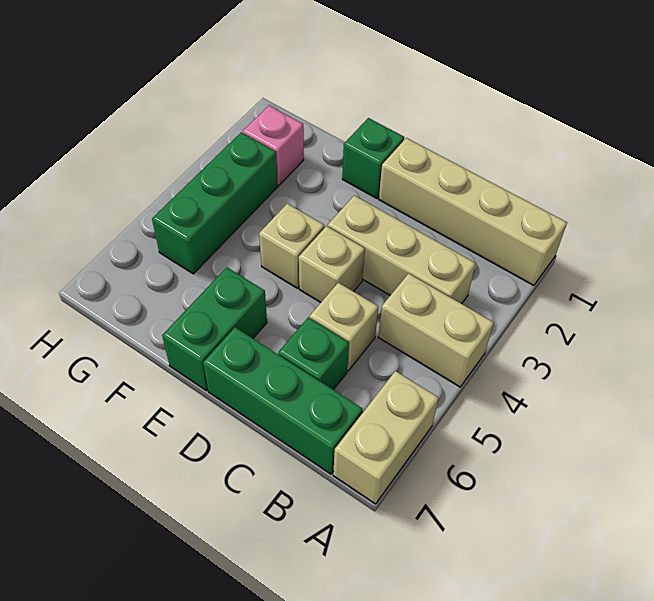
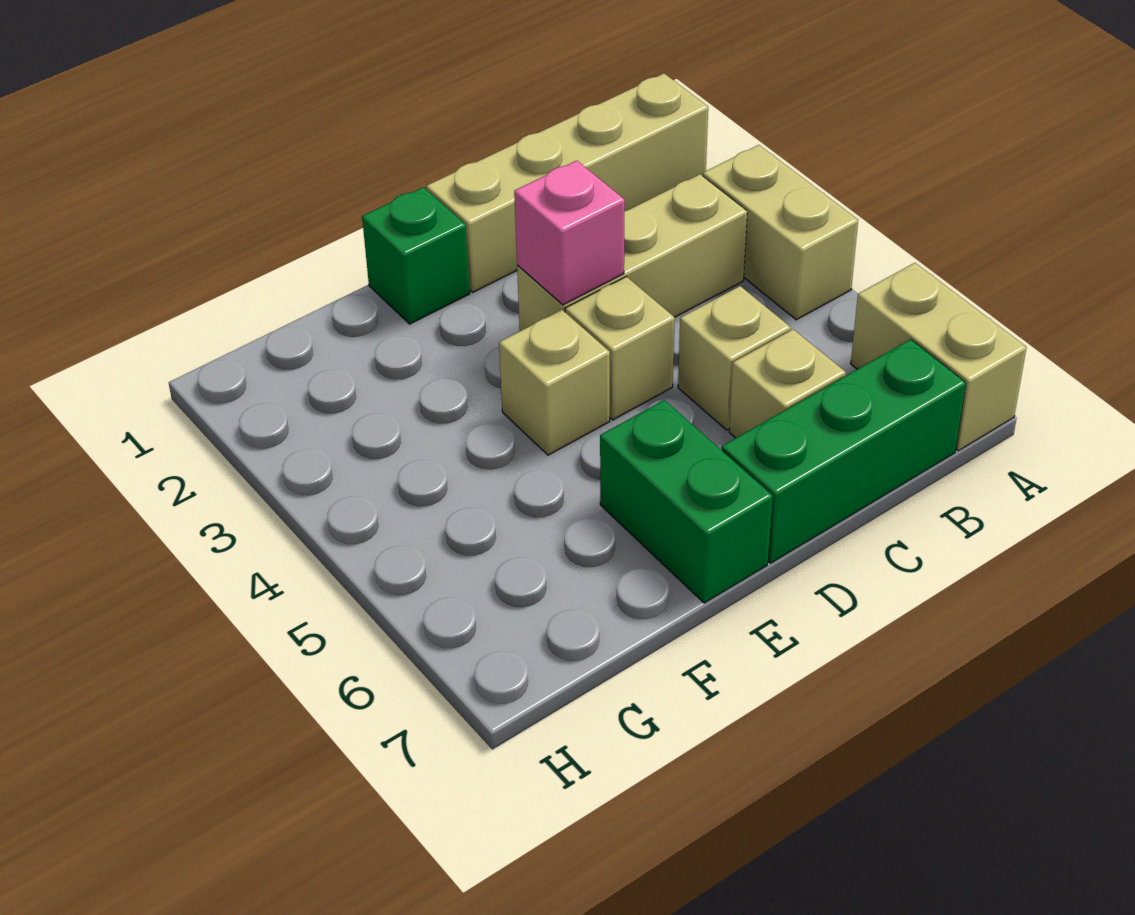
tan brick A4:B4 level 1 -> tan brick A3:A4 level 1
green brick C6 level 1 -> tan brick C6 level 1
pink brick G2 level 1 -> pink brick D3 level 2
green brick G3:G5 level 1 -> none

